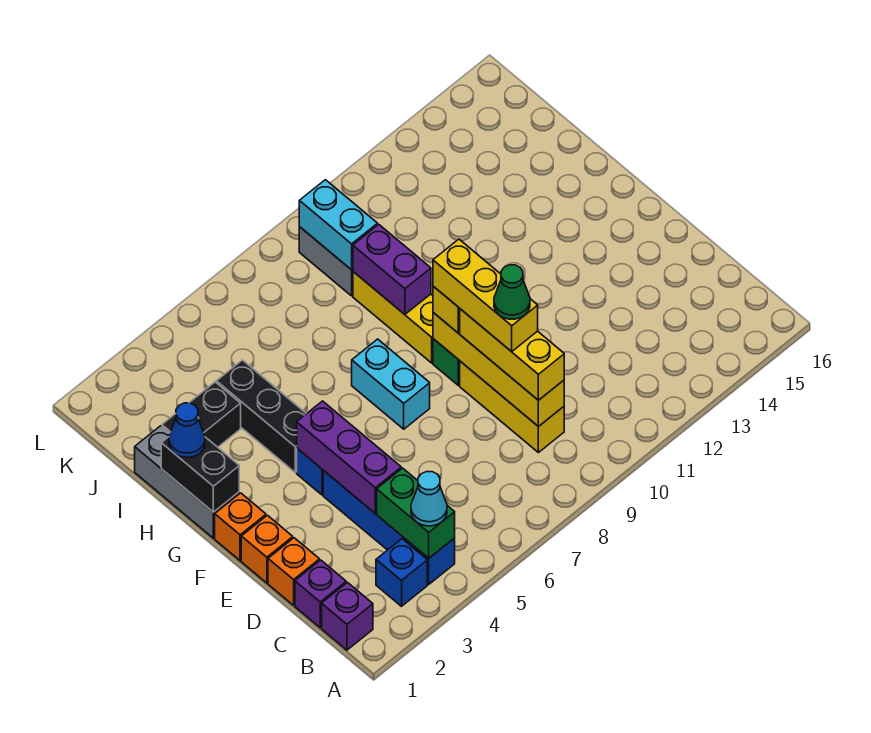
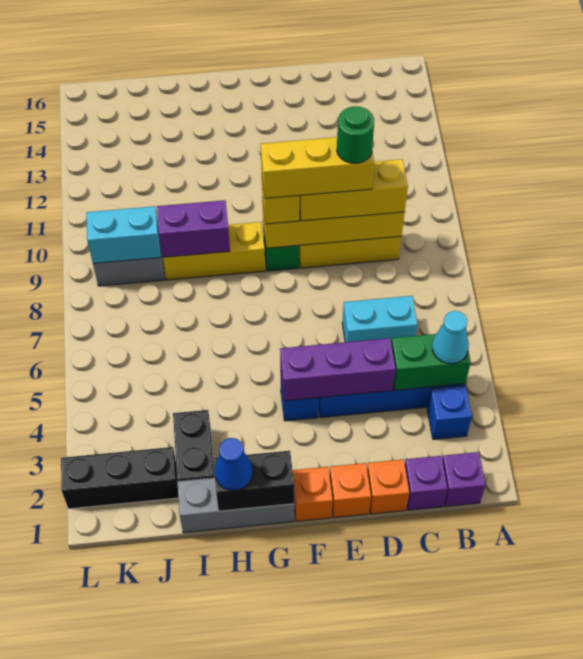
green cone D9 level 5 -> green round brick D9 level 5
cyan brick F7:G7 level 1 -> cyan brick C6:D6 level 1
black brick G4:I4 level 1 -> black brick J2:L2 level 1

